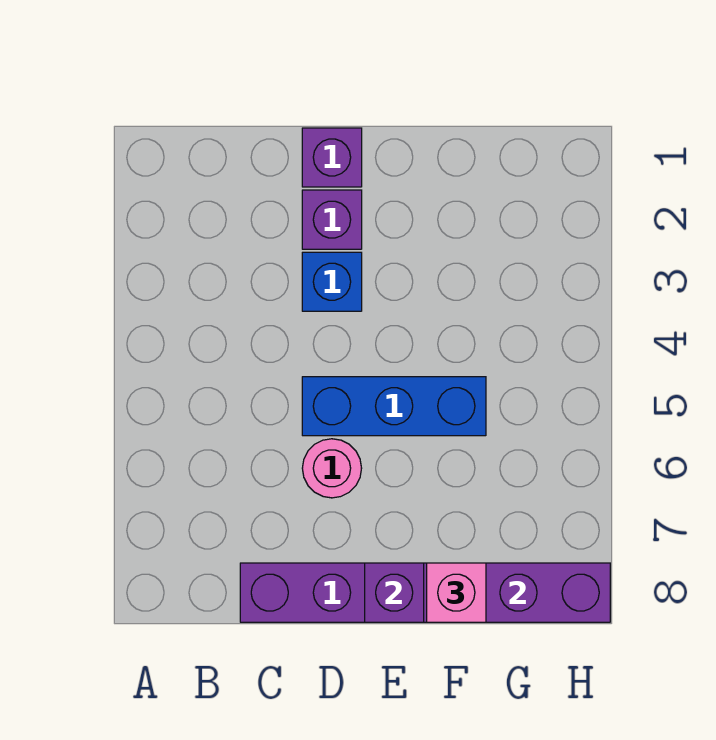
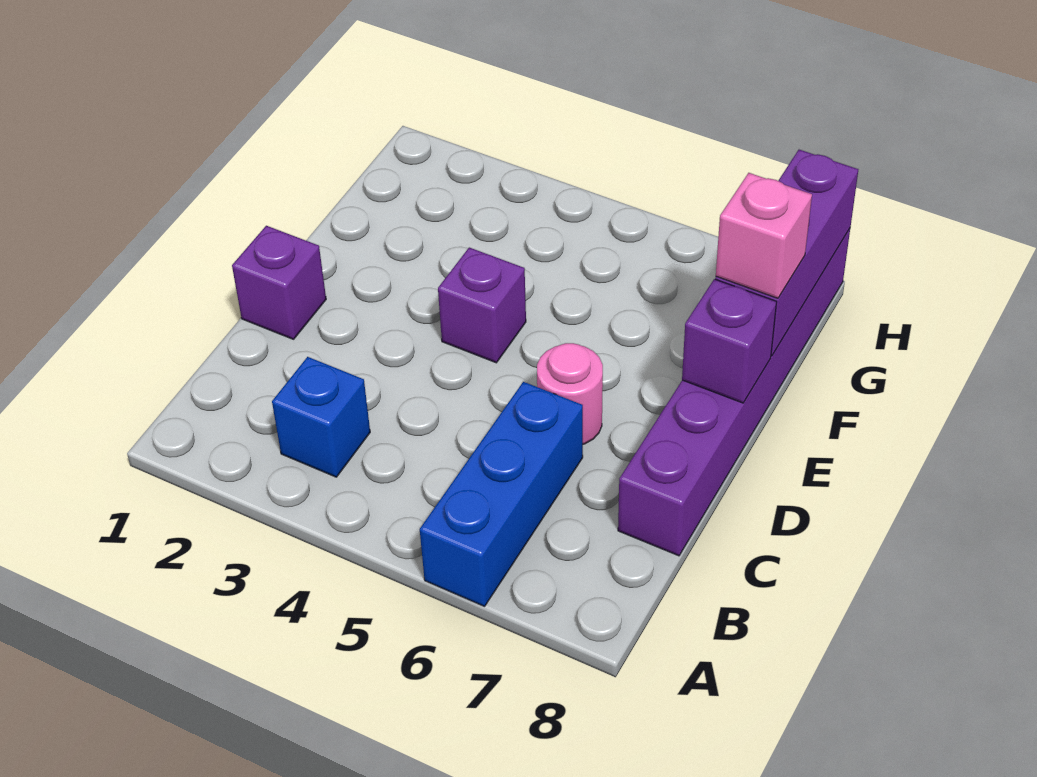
purple brick D2 level 1 -> purple brick E4 level 1
blue brick D3 level 1 -> blue brick B3 level 1
blue brick D5:F5 level 1 -> blue brick A6:C6 level 1

